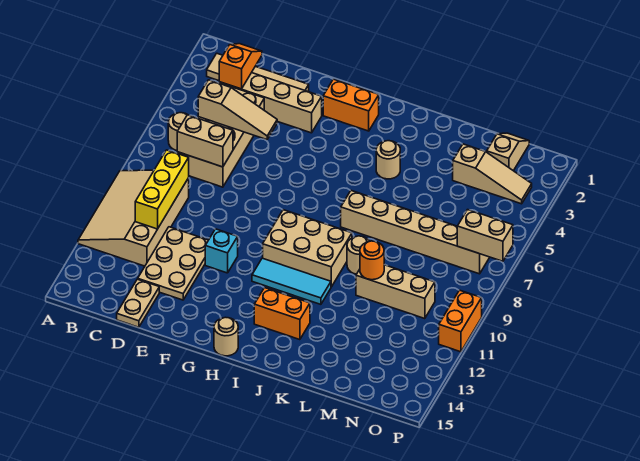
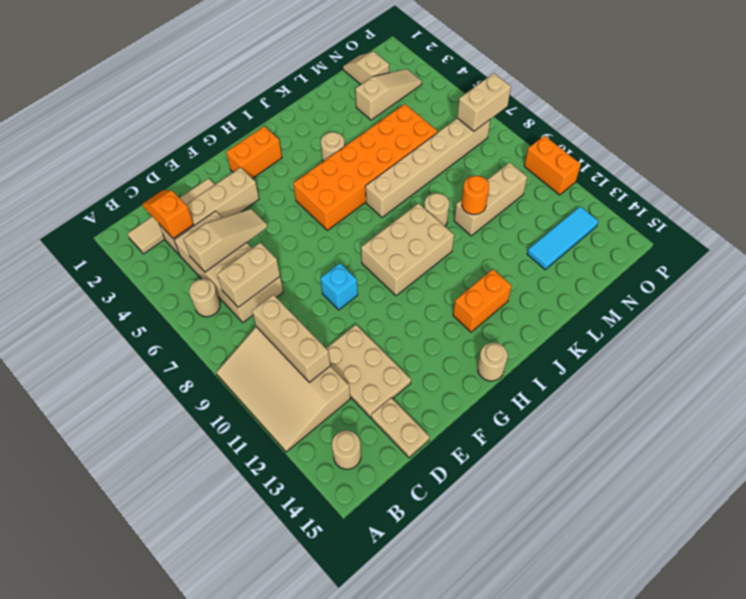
none -> tan round brick B14 level 1
yellow brick C9:C11 level 2 -> tan brick C9:C11 level 2
cyan brick F11 level 1 -> cyan brick F9 level 1
none -> orange brick H5:M6 level 1
cyan tile H11:J11 level 1 -> cyan tile M13:O13 level 1

